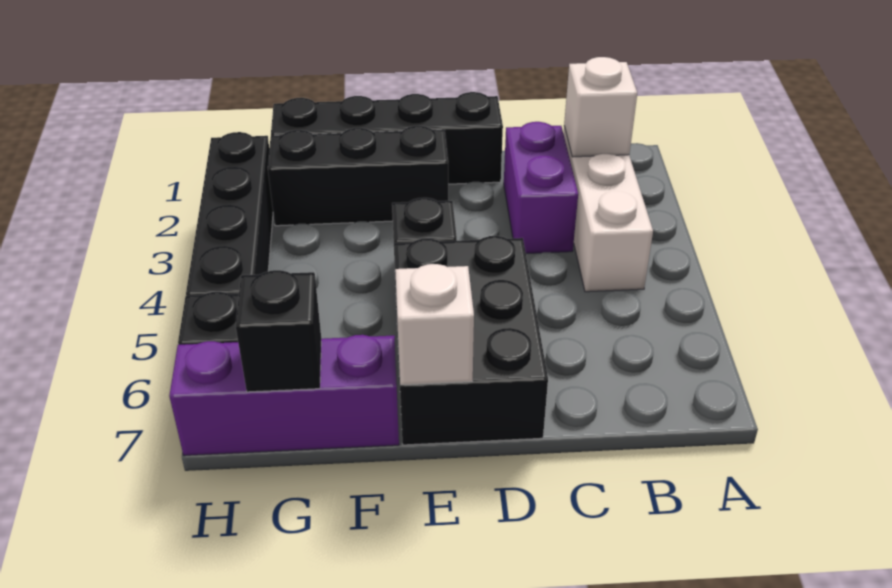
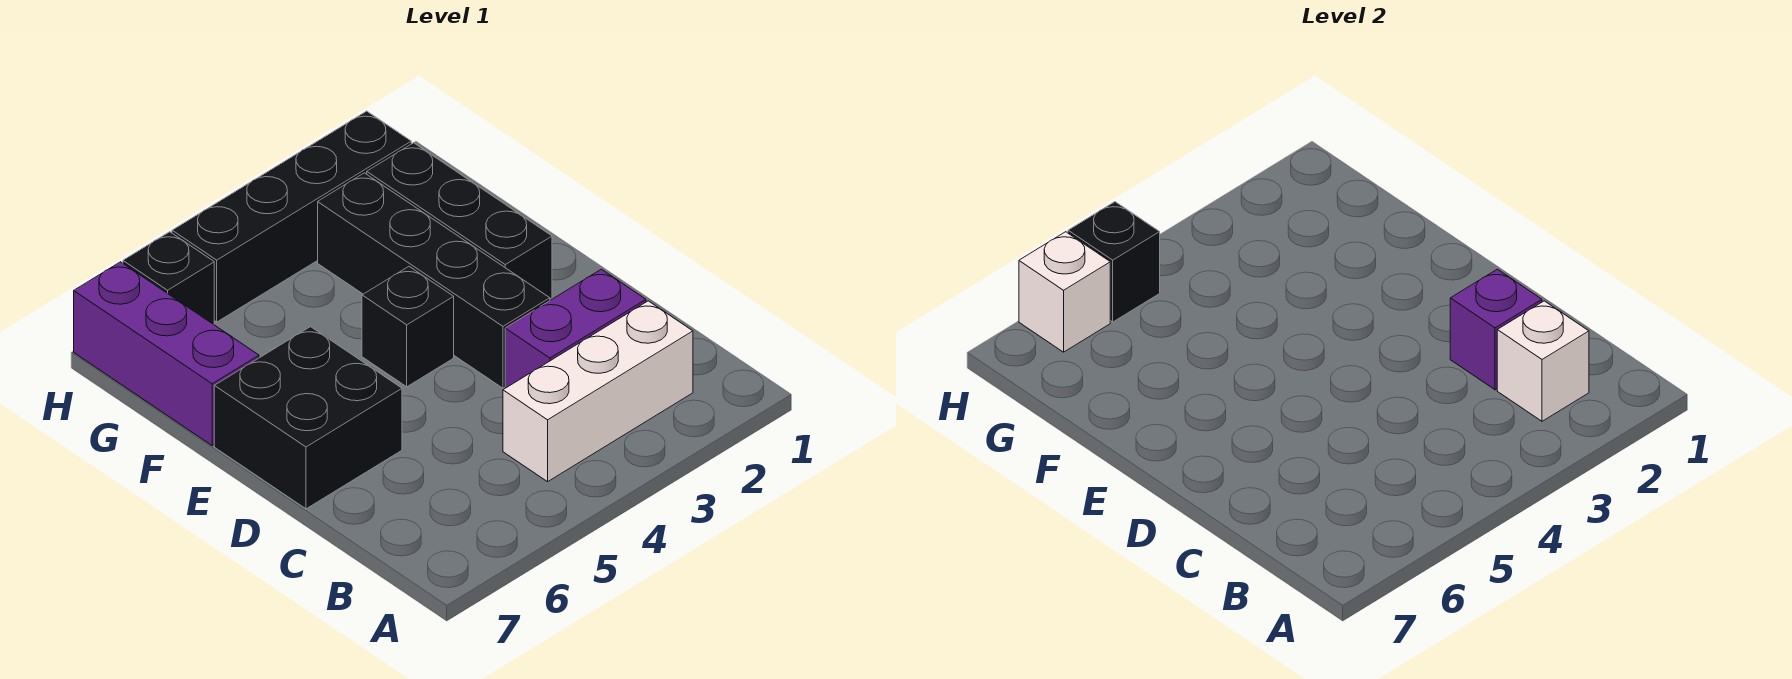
none -> purple brick C2 level 2
black brick D1:G1 level 1 -> black brick D3:G3 level 1
black brick D5:E7 level 1 -> black brick D6:E7 level 1
white brick E7 level 2 -> white brick H6 level 2
black brick G7 level 2 -> black brick H5 level 2

